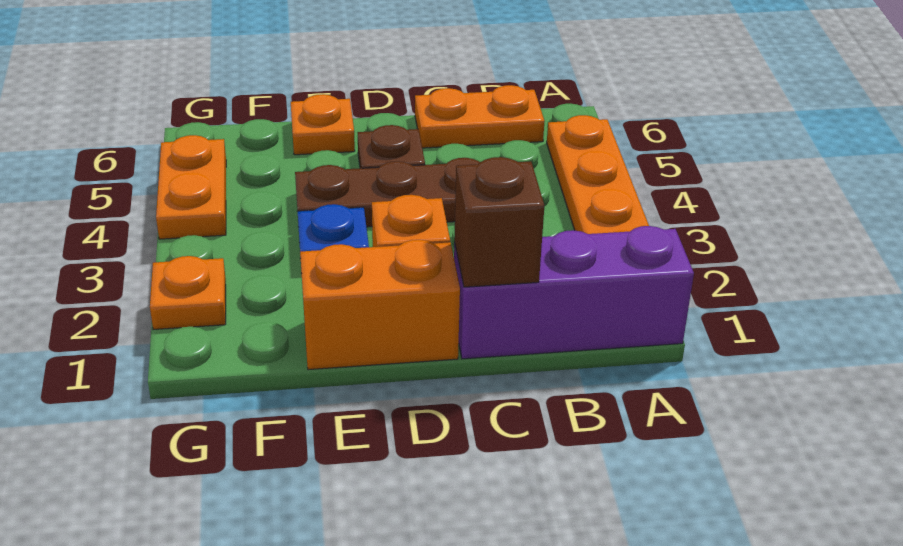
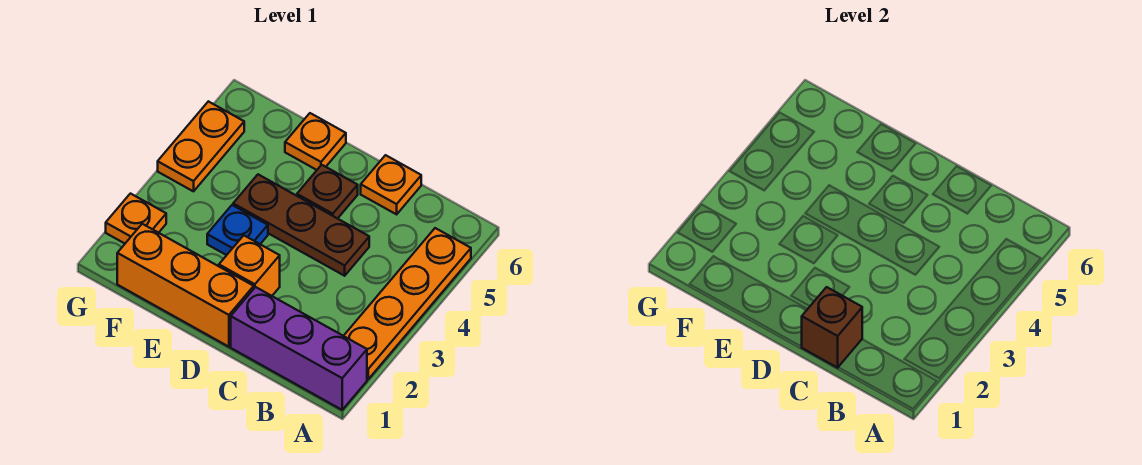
orange plate B6:C6 level 1 -> orange plate C6 level 1
orange brick D1:E1 level 1 -> orange brick D1:F1 level 1

